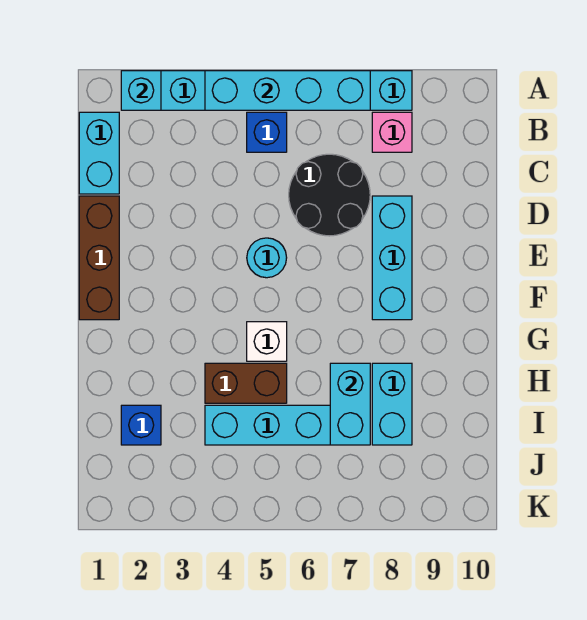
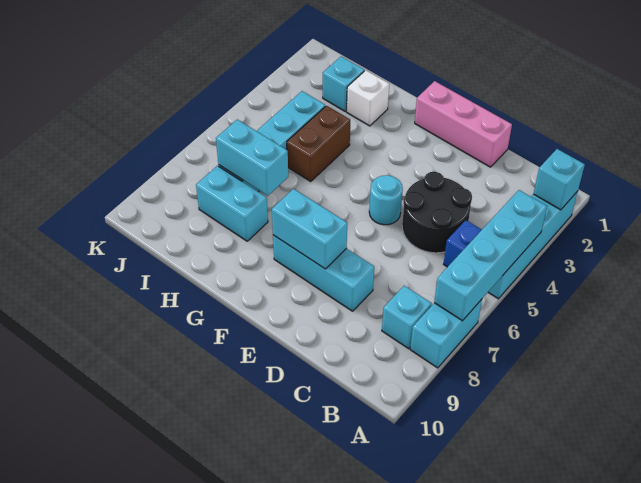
cyan brick B1:C1 level 1 -> cyan brick E8:F8 level 2
pink brick B8 level 1 -> cyan brick B8 level 1
black round brick C6:D7 level 1 -> black round brick C4:D5 level 1
brown brick D1:F1 level 1 -> pink brick D1:F1 level 1
white brick G5 level 1 -> white brick H2 level 1
blue brick I2 level 1 -> cyan brick I2 level 1

